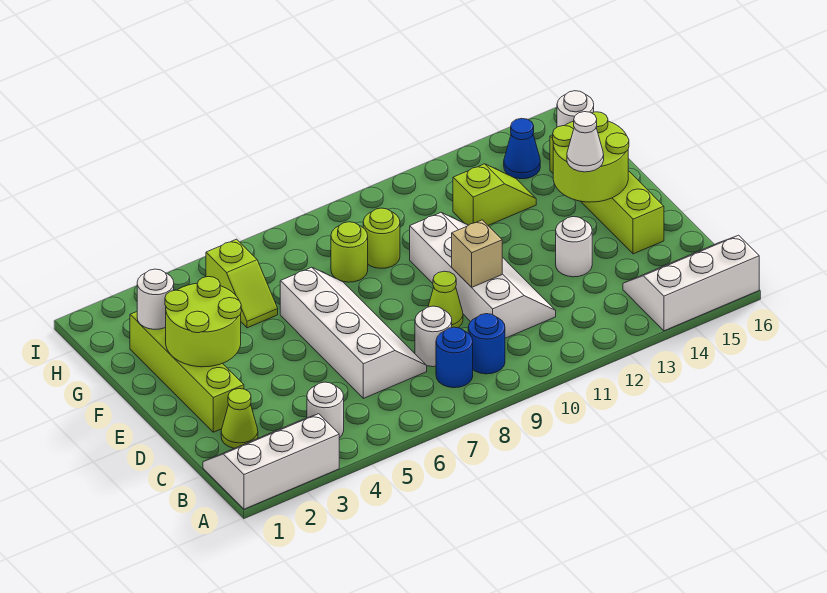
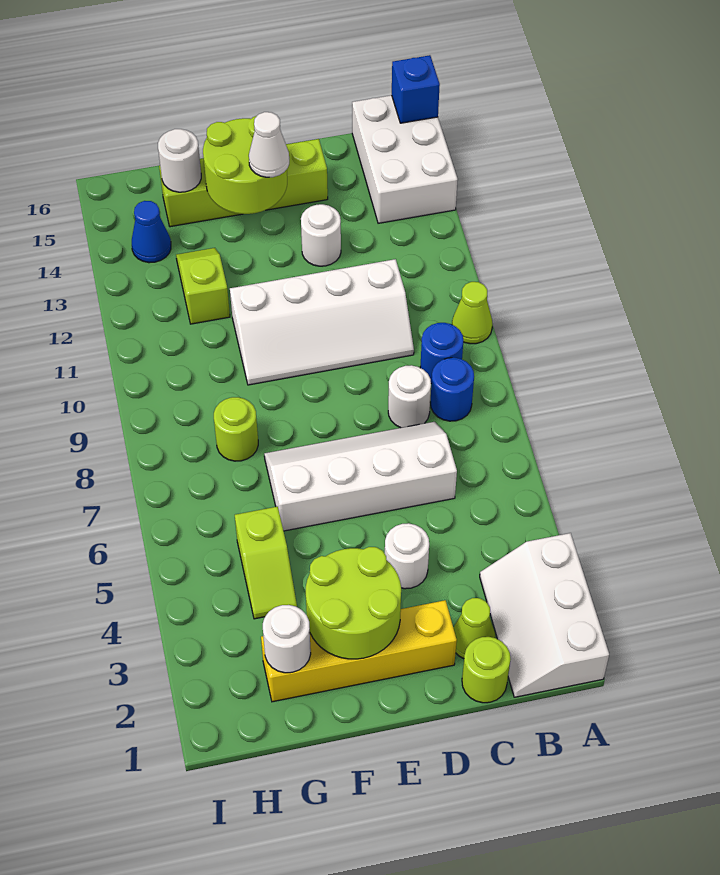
white slope A14:B16 level 1 top A -> white brick A14:B16 level 1
none -> blue brick A16 level 2
white round brick B4 level 1 -> white round brick D4 level 1
white slope C10:F11 level 1 top 10 -> white slope C10:F11 level 1 top 11
lime brick D2:G2 level 1 -> yellow brick D2:G2 level 1
lime cone D9 level 1 -> lime cone A10 level 1
tan brick D10 level 2 -> none
lime slope G5:H5 level 1 top H -> lime slope G4:G5 level 1 top 5
lime round brick G9 level 1 -> lime round brick C1 level 1

